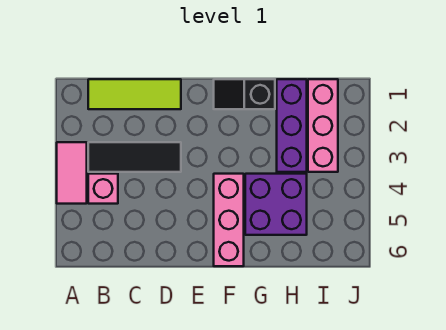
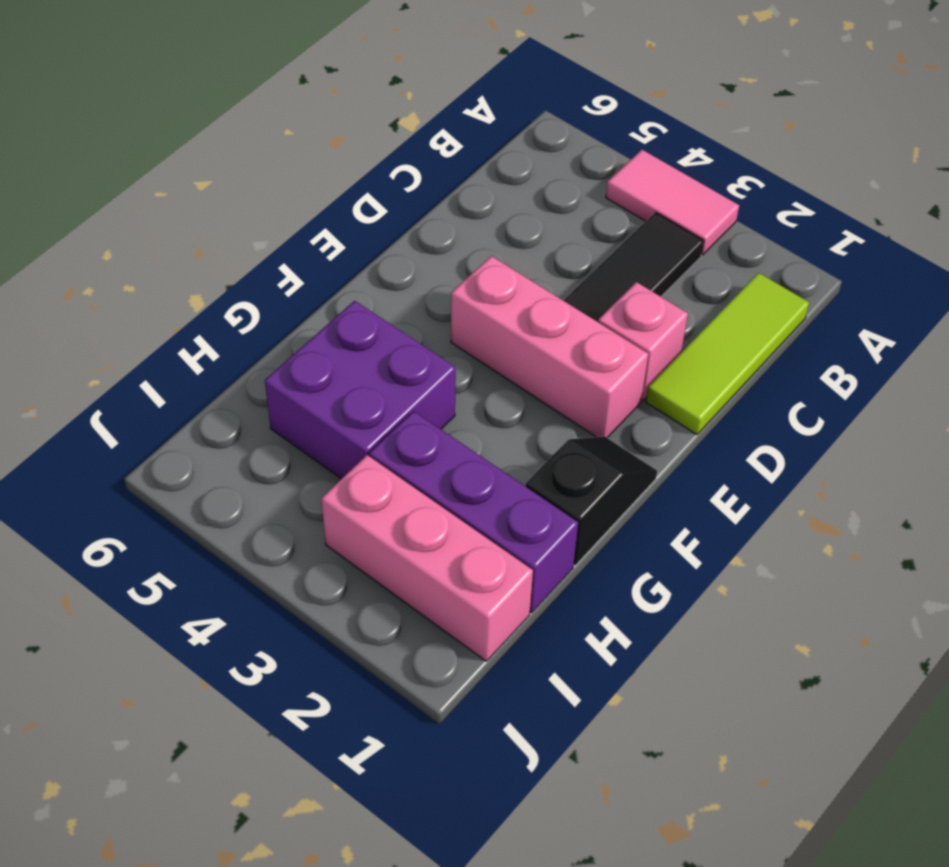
pink brick B4 level 1 -> pink brick D2 level 1
pink brick F4:F6 level 1 -> pink brick E2:E4 level 1

